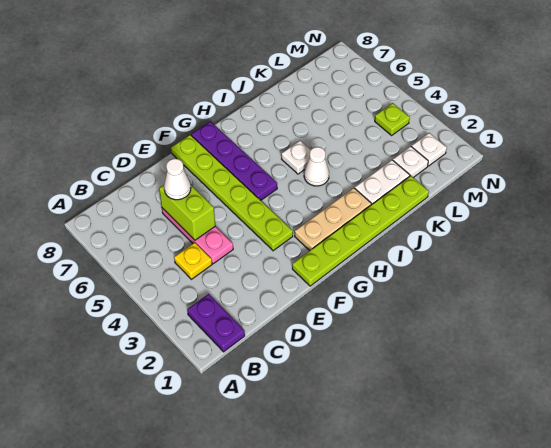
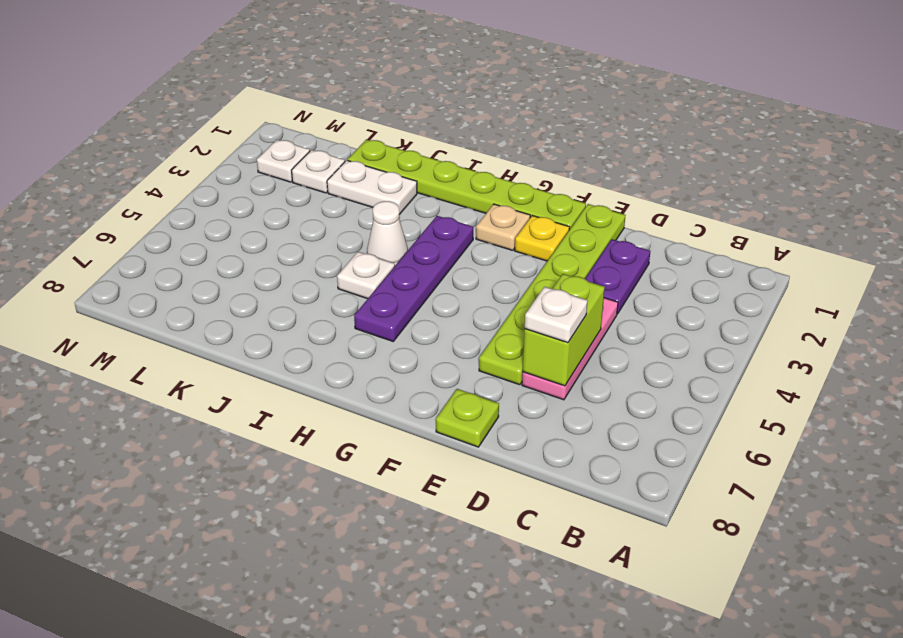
purple plate B1:B2 level 1 -> purple plate D2:D3 level 1
yellow plate C4 level 1 -> yellow plate F2 level 1
white cone D6 level 3 -> white plate D6 level 3
lime plate F3:F8 level 1 -> lime plate E1:E6 level 1
tan plate G2:I2 level 1 -> tan plate G2 level 1
purple plate G5:G8 level 1 -> purple plate H3:H6 level 1
lime plate M4 level 1 -> lime plate E8 level 1

